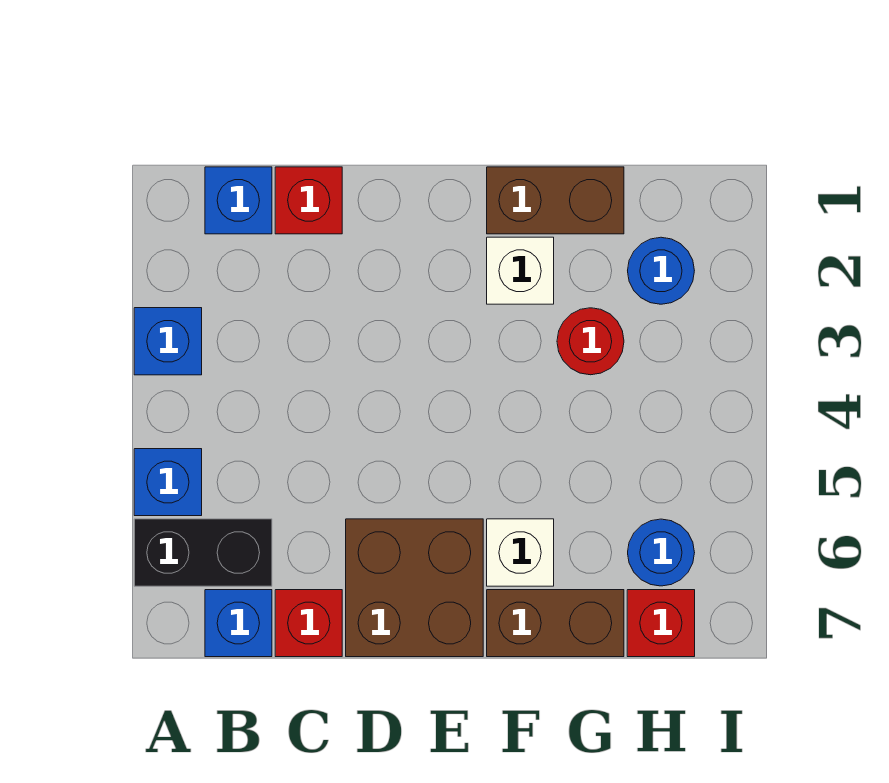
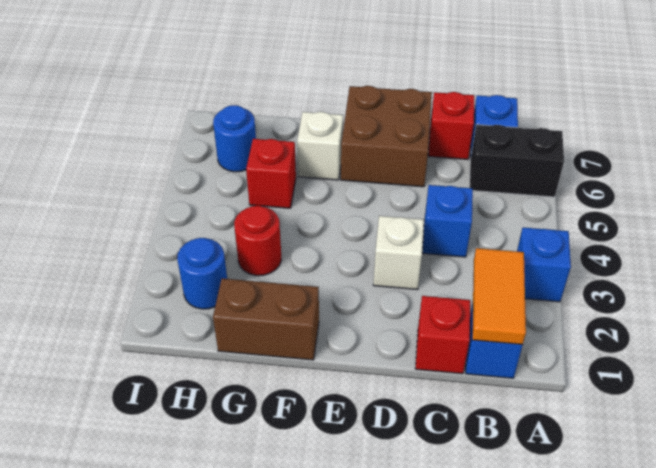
blue brick A5 level 1 -> blue brick C4 level 1
none -> orange tile B1:B2 level 2
white brick F2 level 1 -> white brick D3 level 1
brown brick F7:G7 level 1 -> none
red brick H7 level 1 -> red brick G5 level 1

